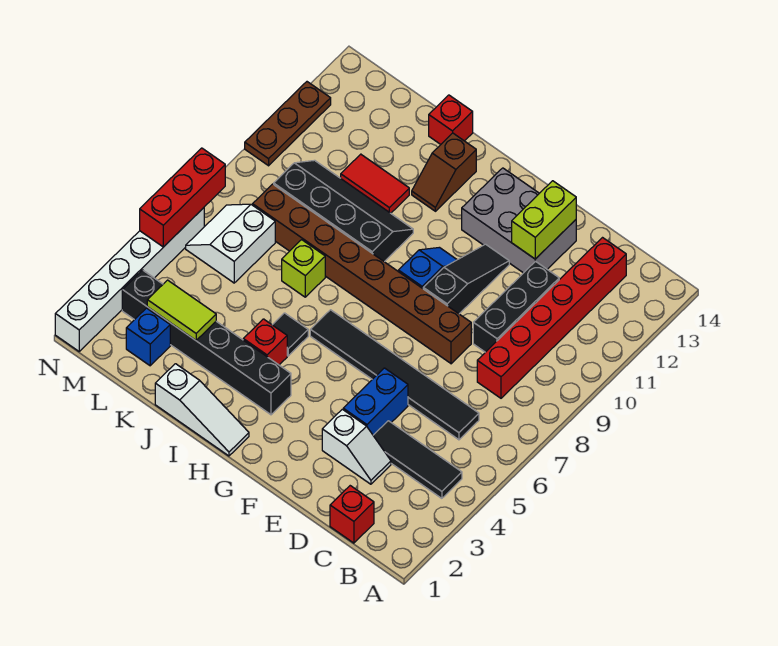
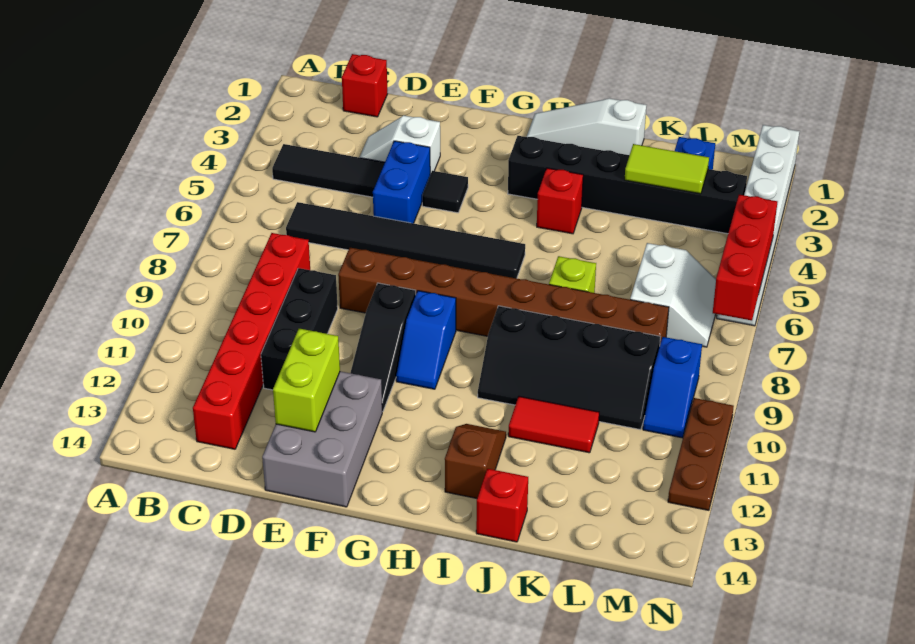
grey brick E12:G13 level 1 -> grey brick E12:F14 level 1
black tile I5 level 1 -> black tile F4 level 1
none -> blue slope M9:M10 level 1 top 9

